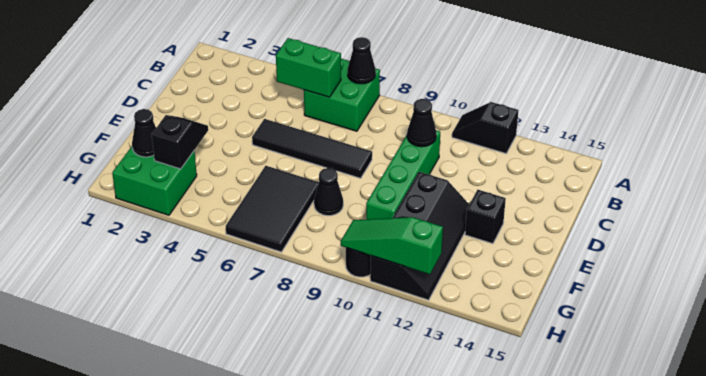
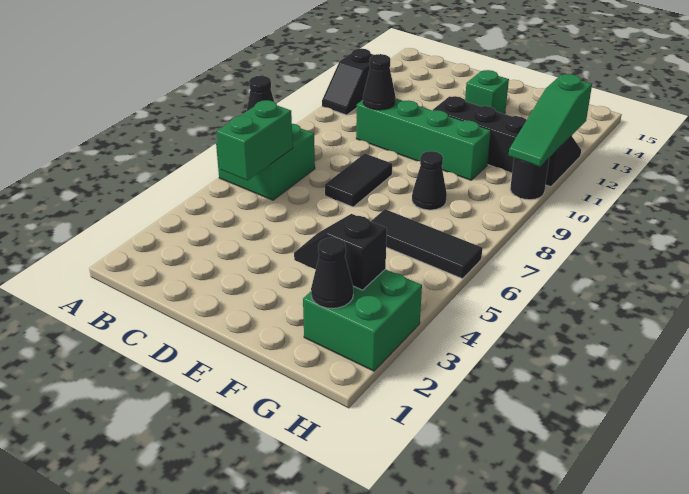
black tile D5:D8 level 1 -> black tile D7:D8 level 1
black brick E13 level 1 -> green brick E13 level 1
black tile F6:H7 level 1 -> black tile F6:H6 level 1

